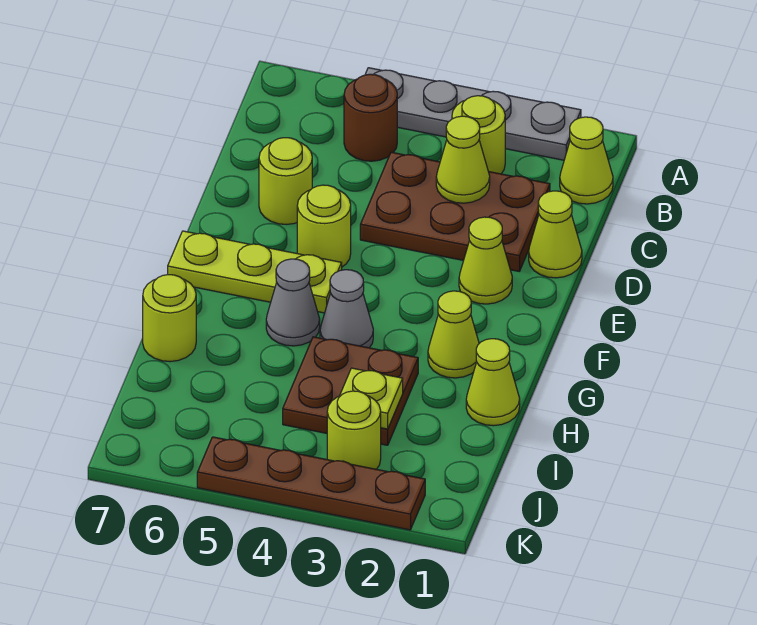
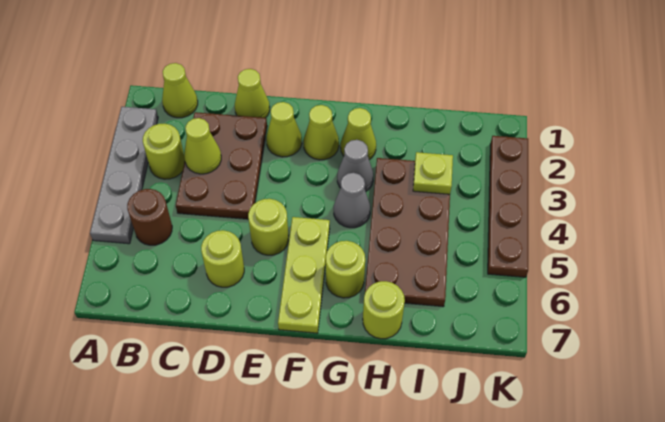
grey cone G5 level 1 -> grey cone G3 level 1
lime cone H1 level 1 -> lime cone F2 level 1
brown plate H3:I4 level 1 -> brown plate H3:I6 level 1
lime round brick J3 level 1 -> lime round brick G6 level 1

